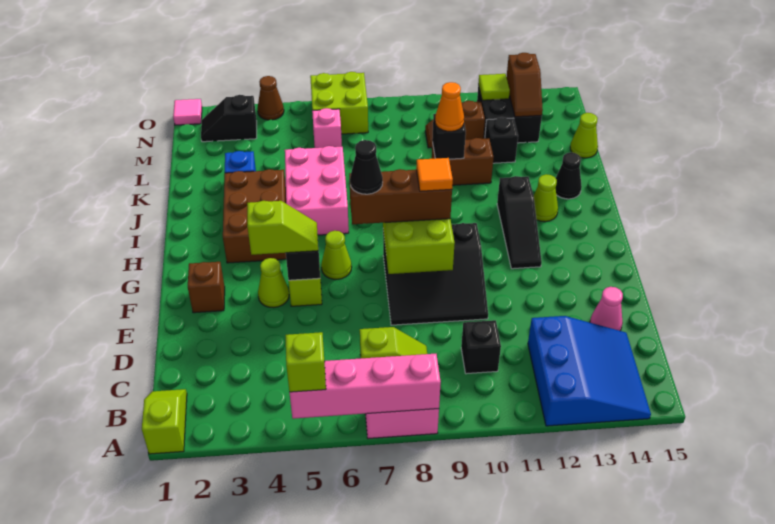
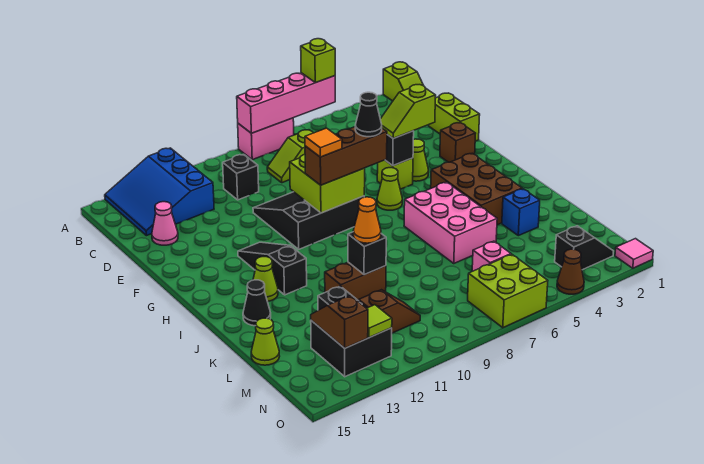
none -> lime brick D1:E1 level 1

